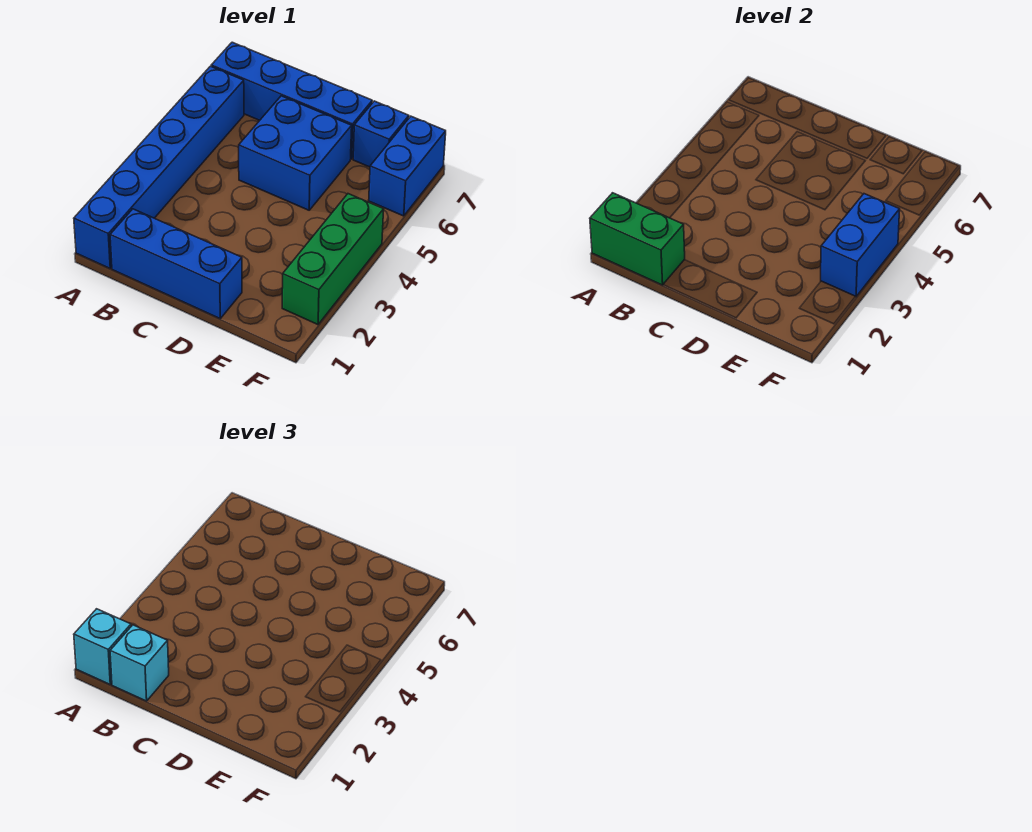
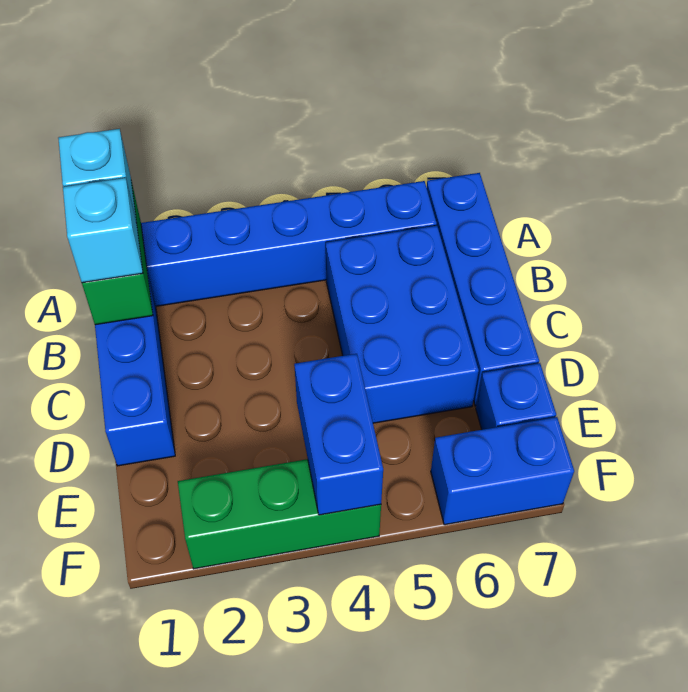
blue brick C5:D6 level 1 -> blue brick B5:D6 level 1
blue brick F3:F4 level 2 -> blue brick E4:F4 level 2

